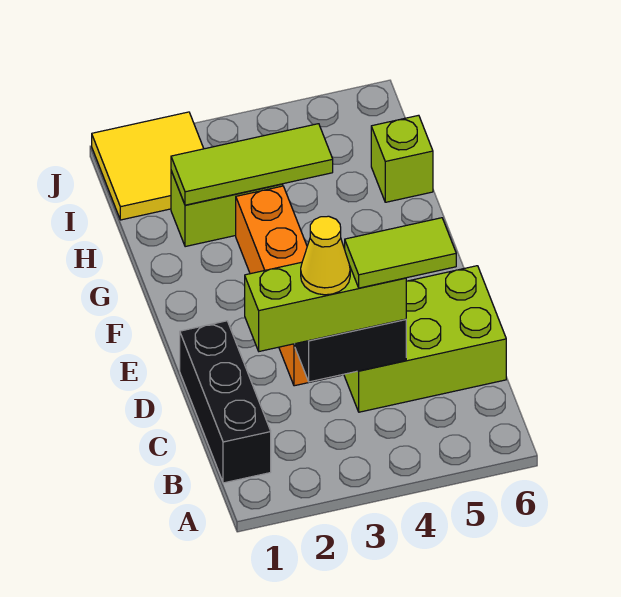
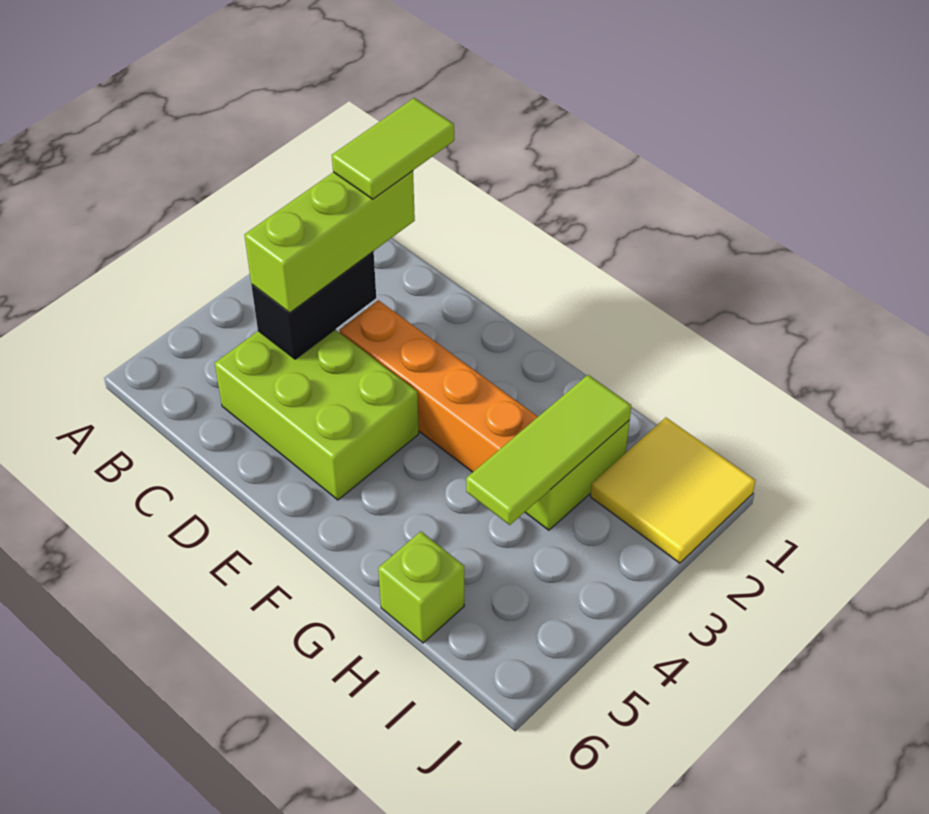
black brick B1:D1 level 1 -> none
yellow cone C3 level 4 -> none
lime brick C4:D6 level 1 -> lime brick C4:E5 level 1
lime tile C4:C5 level 4 -> lime tile C1:C2 level 4

